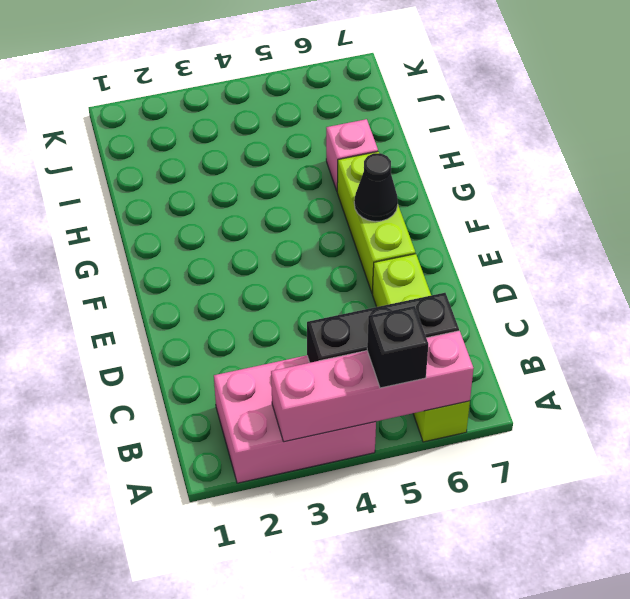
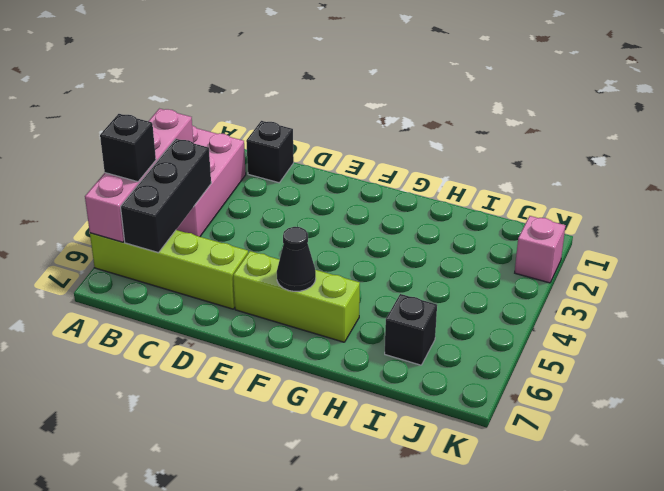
none -> black brick C1 level 1
pink brick H6 level 1 -> pink brick K2 level 1
none -> black brick I6 level 1

